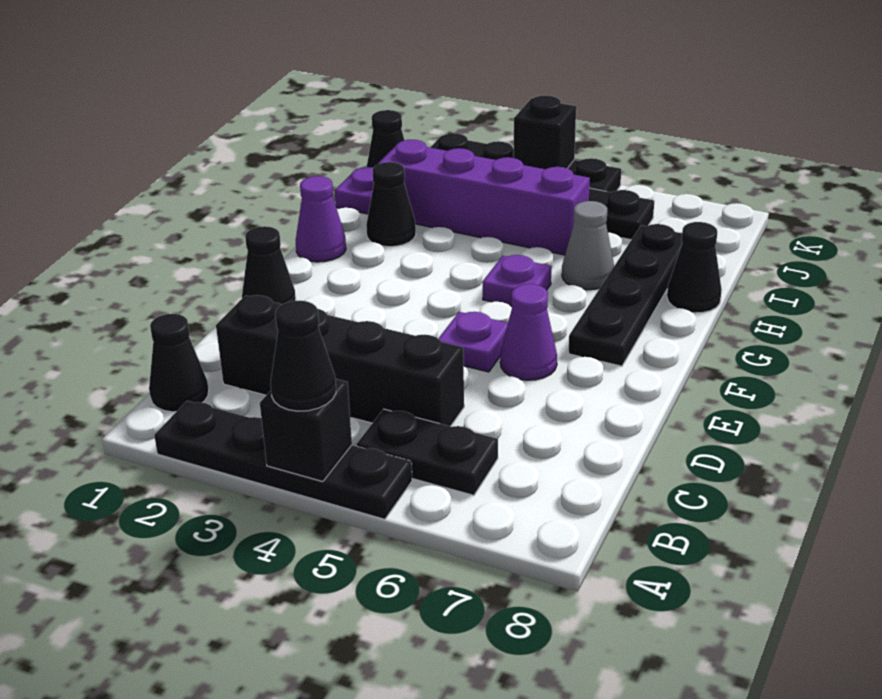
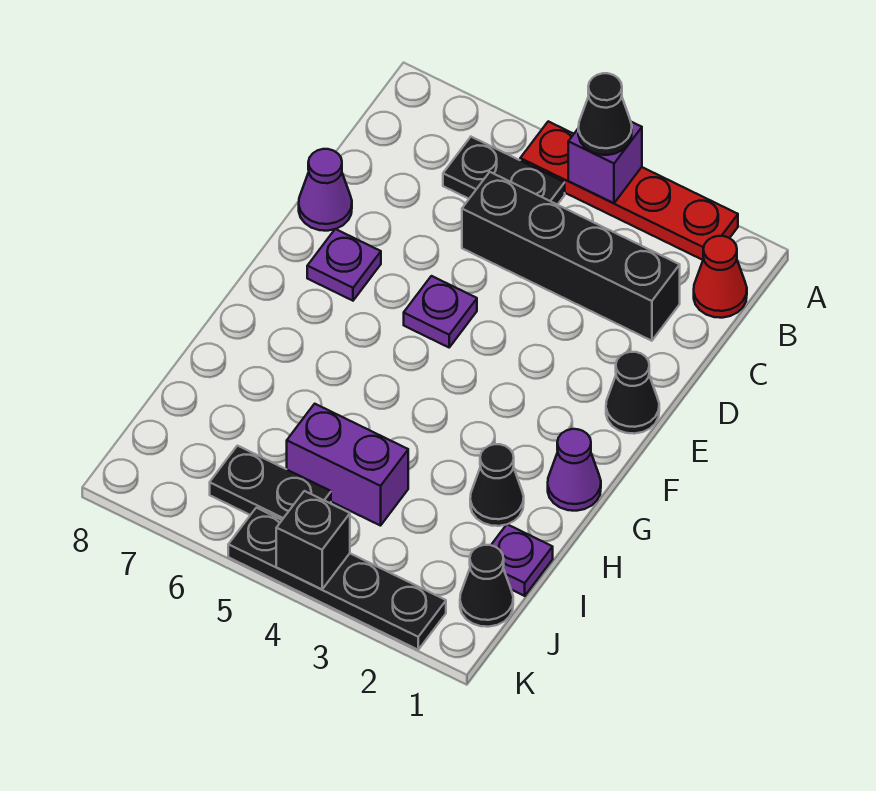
black plate A2:A5 level 1 -> red plate A2:A5 level 1
black brick A4 level 2 -> purple brick A4 level 2
black cone B1 level 1 -> red cone B1 level 1
purple cone E6 level 1 -> purple cone D8 level 1
black plate F7:I7 level 1 -> none
purple plate G5 level 1 -> purple plate E7 level 1
grey cone H6 level 1 -> none
black cone H8 level 1 -> none
purple brick I2:I5 level 1 -> purple brick I4:I5 level 1

